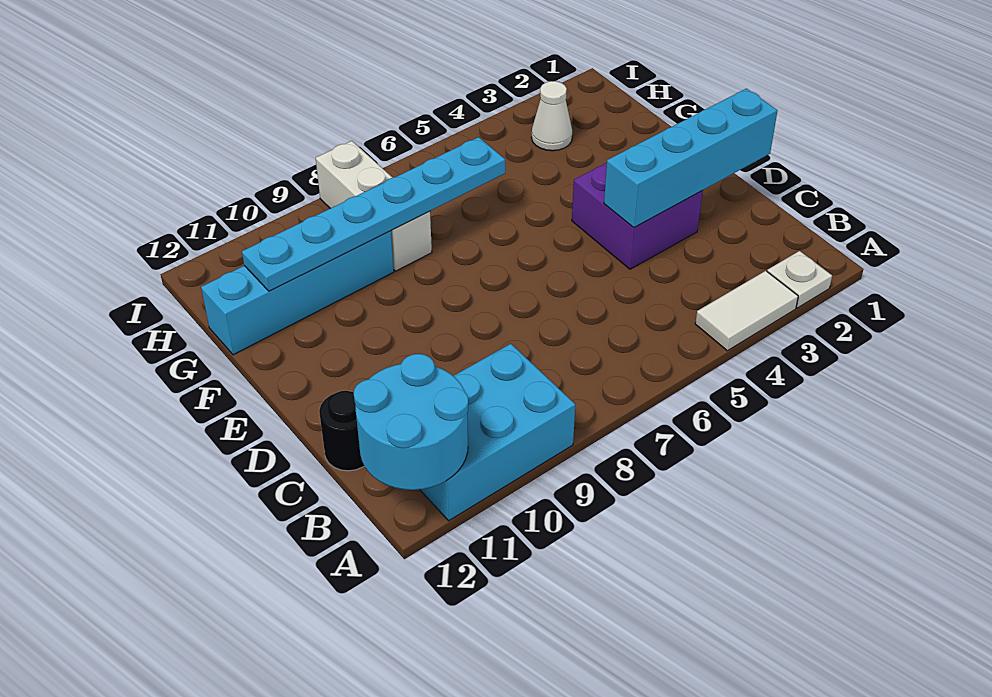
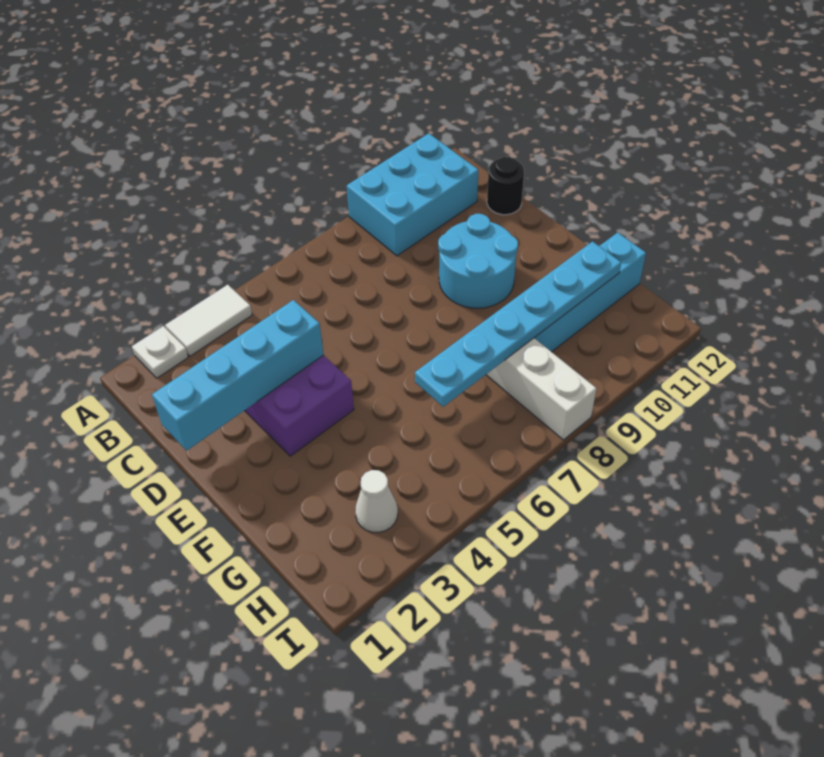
cyan round brick A11:B12 level 2 -> cyan round brick D9:E10 level 1

